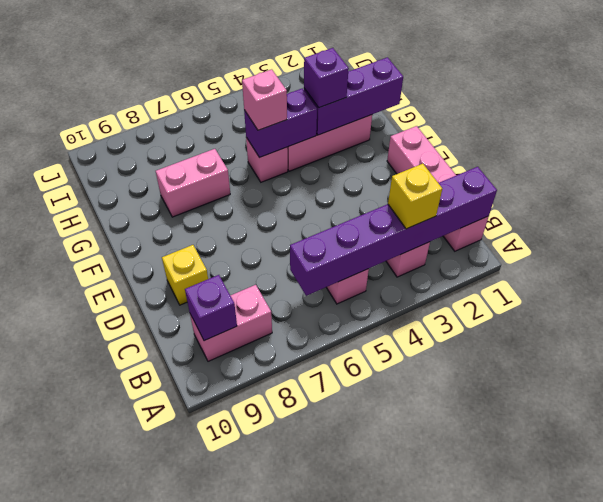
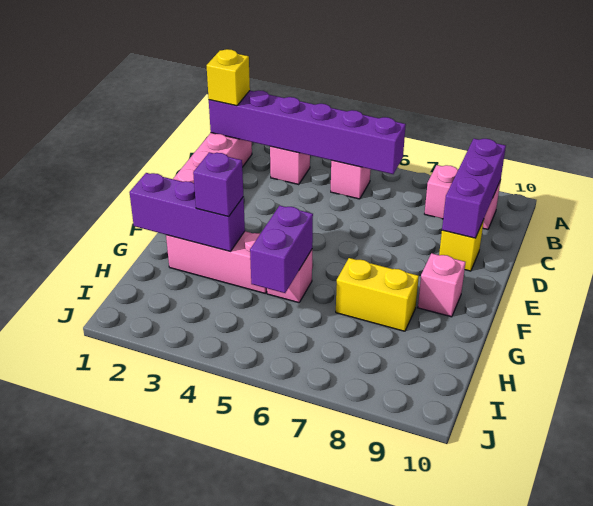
yellow brick B3 level 3 -> yellow brick B1 level 3
purple brick B9 level 2 -> purple brick B9:D9 level 2
purple brick G4:G5 level 2 -> purple brick G5:H5 level 2
pink brick G5 level 3 -> pink brick F9 level 1
pink brick G7:G8 level 1 -> yellow brick G7:G8 level 1

